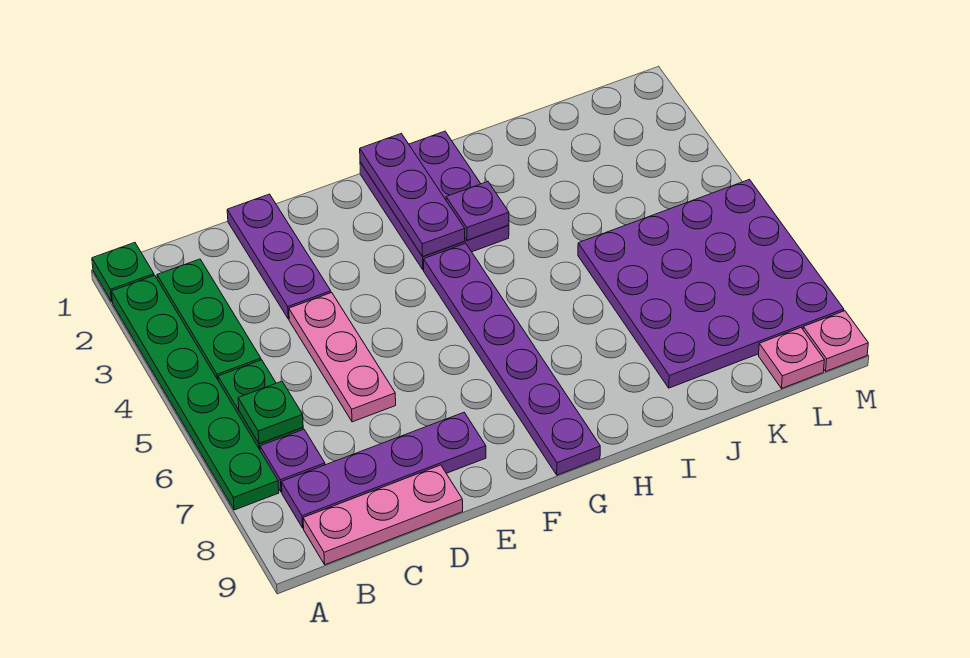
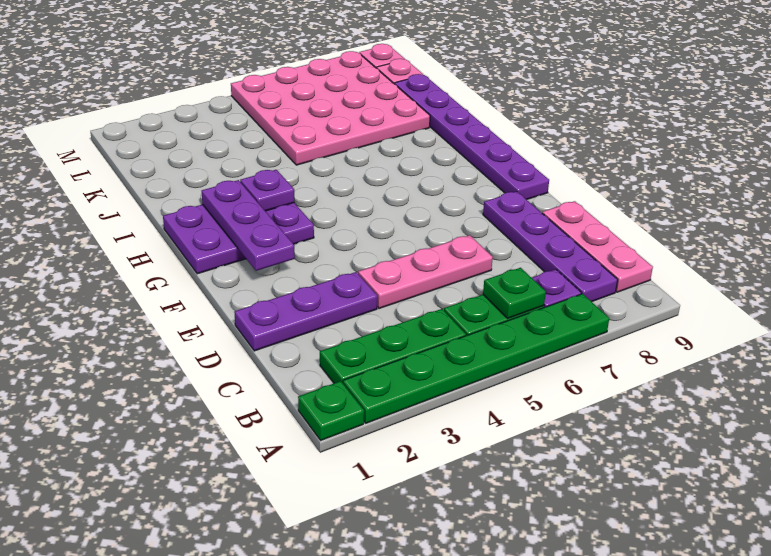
purple plate G1:G3 level 2 -> purple plate F2:H2 level 2
purple plate G4:G9 level 1 -> purple plate F9:K9 level 1
purple plate J5:M8 level 1 -> pink plate J5:M8 level 1

